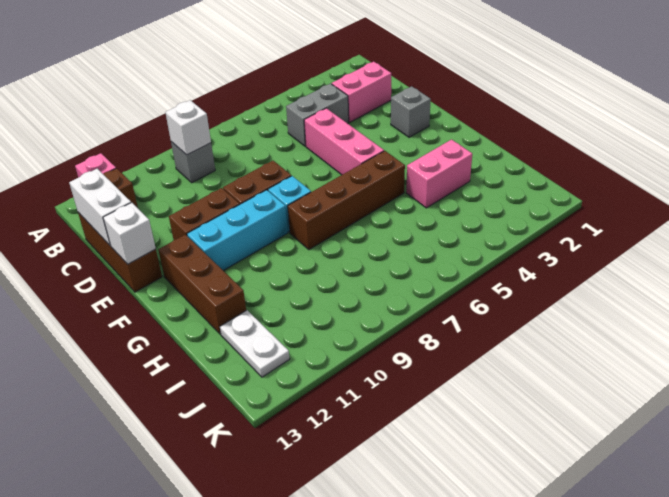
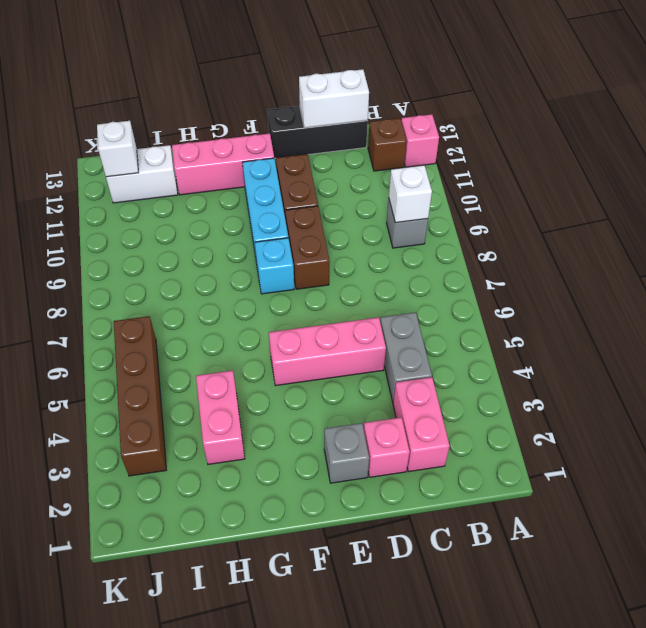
brown brick C13:E13 level 1 -> black brick C13:E13 level 1
none -> pink brick D2 level 1
white brick E13 level 2 -> white brick J12 level 2
brown brick F12:H12 level 1 -> pink brick F12:H12 level 1
brown brick G5:G8 level 1 -> brown brick J3:J6 level 1
white plate I12:J12 level 1 -> white brick I12:J12 level 1

